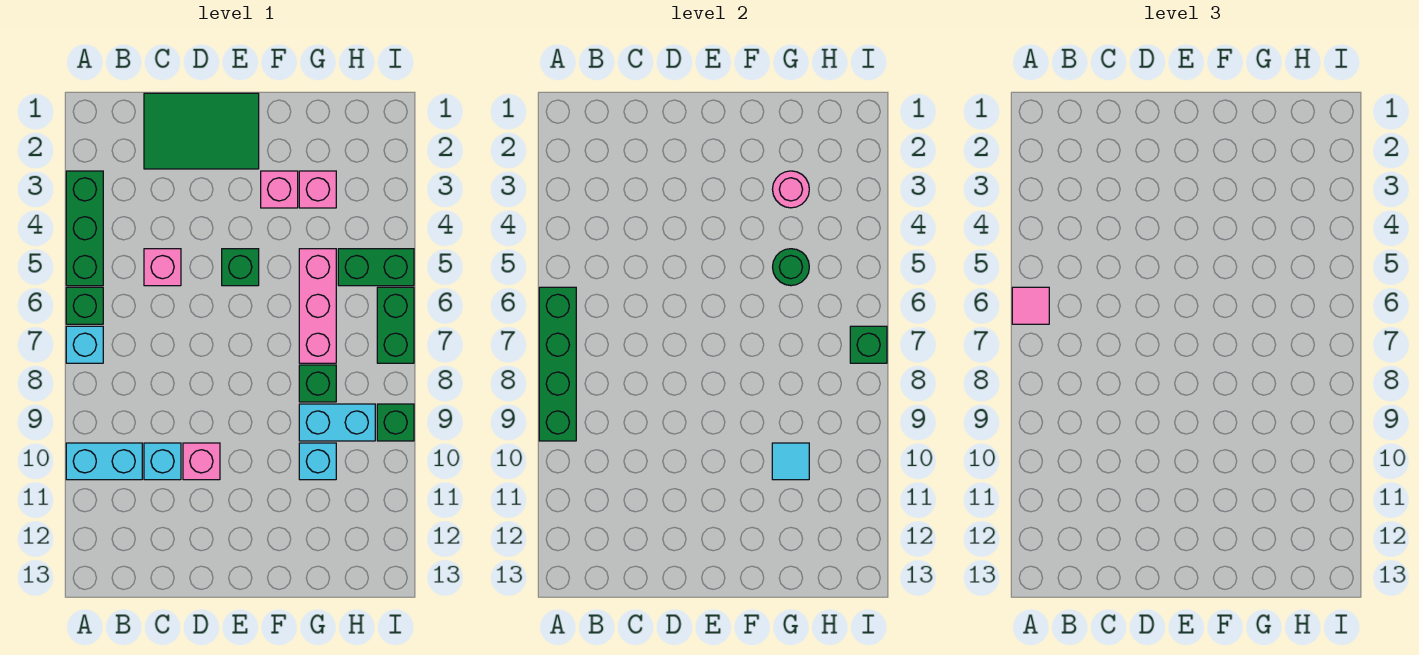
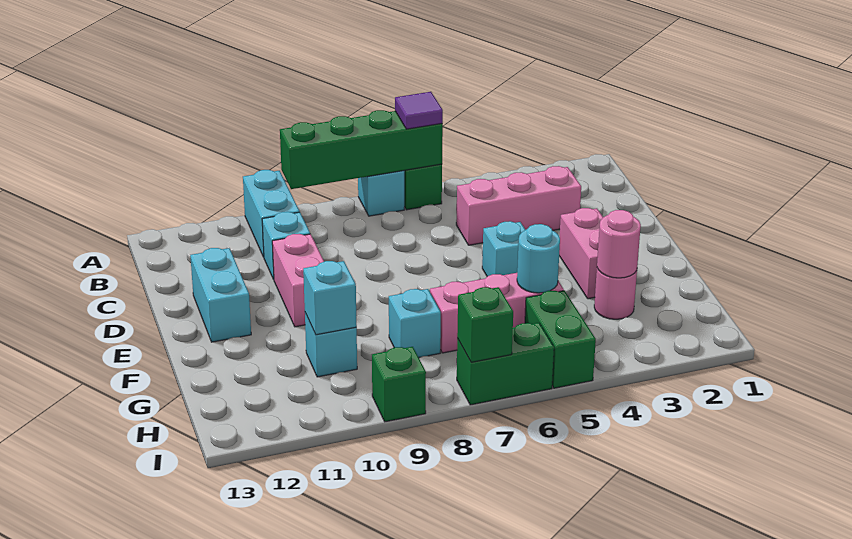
green brick A3:A5 level 1 -> none
pink tile A6 level 3 -> purple tile A6 level 3
green tile C1:E2 level 1 -> none
pink brick C5 level 1 -> pink brick C3:C5 level 1
pink brick D10 level 1 -> pink brick D10:E10 level 1
green brick E5 level 1 -> cyan brick E5 level 1
pink brick F3 level 1 -> pink brick E3:F3 level 1
pink brick G3 level 1 -> pink round brick G3 level 1
green round brick G5 level 2 -> cyan round brick G5 level 2
green brick G8 level 1 -> cyan brick G8 level 1
cyan brick G9:H9 level 1 -> cyan brick D12:E12 level 1
cyan tile G10 level 2 -> cyan brick G10 level 2

